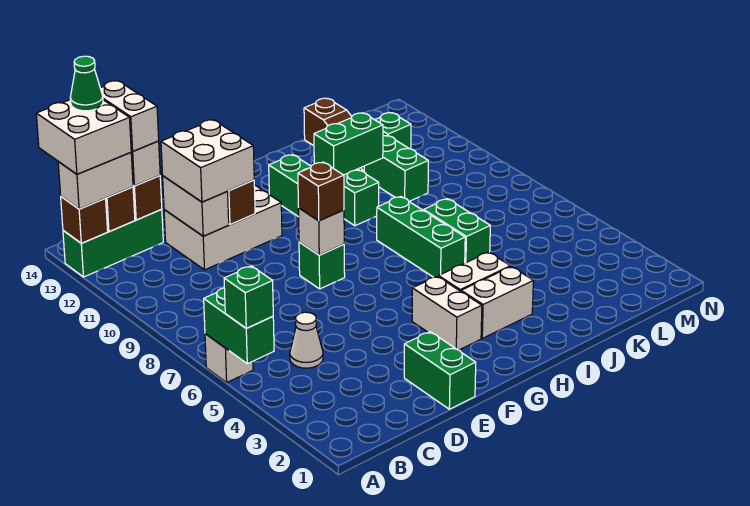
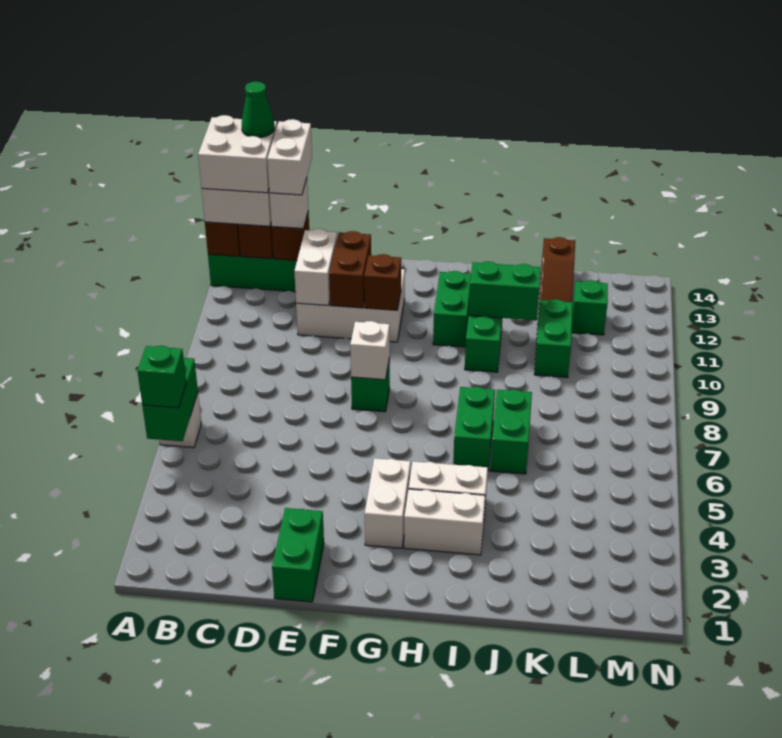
white cone C5 level 1 -> none
white brick D11:E12 level 3 -> none
brown brick F8 level 3 -> brown brick F11 level 2
green brick I6:I8 level 1 -> green brick I6:I7 level 1

